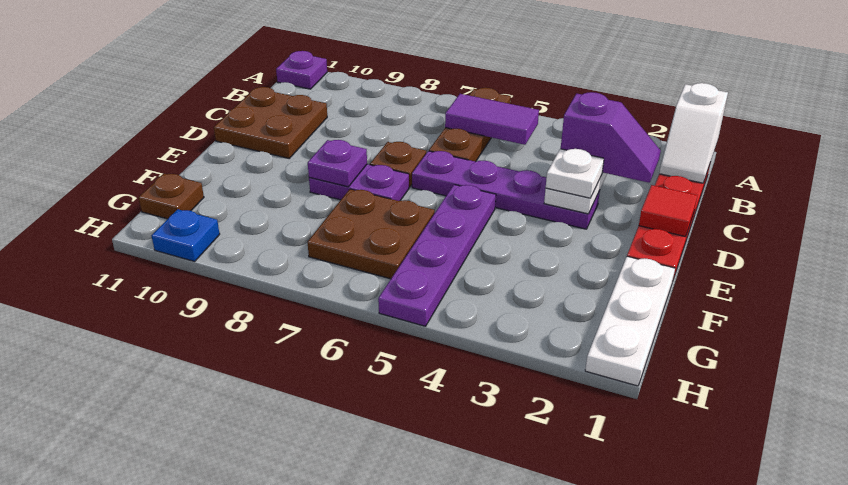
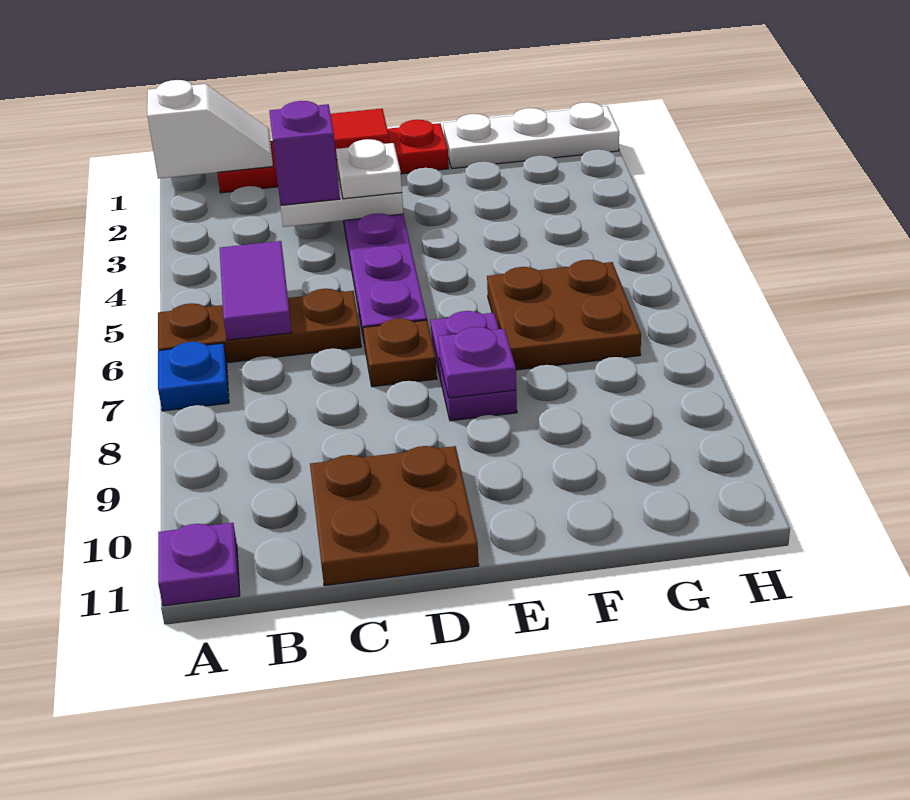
purple plate E5:H5 level 1 -> none
brown plate G11 level 1 -> none
blue plate H10 level 1 -> blue plate A7 level 1

